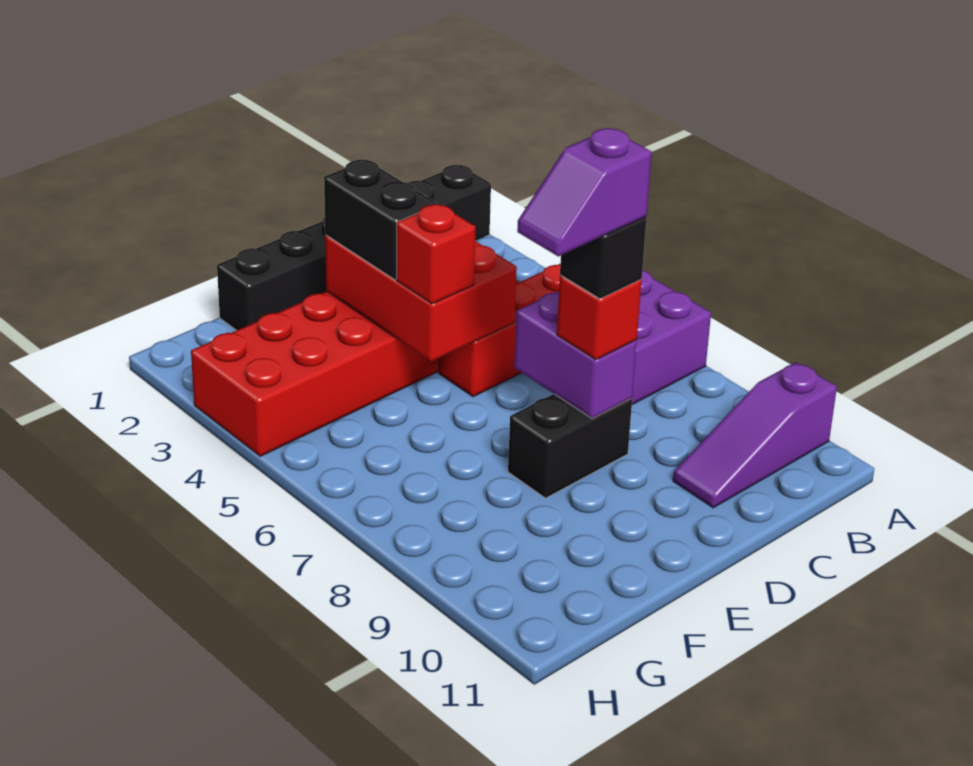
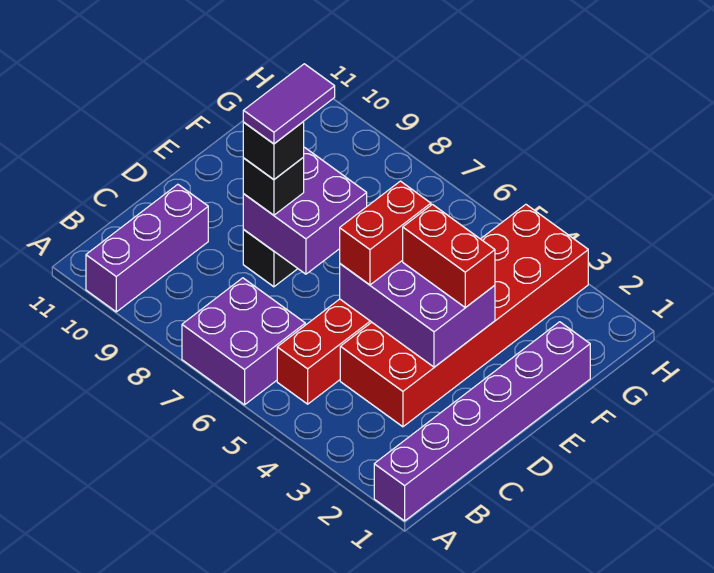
black brick A1:F1 level 1 -> purple brick A1:F1 level 1
purple slope A10:C10 level 1 top A -> purple brick A10:C10 level 1
red brick D3:E5 level 2 -> purple brick D3:E5 level 2
purple brick D7:D8 level 2 -> purple brick D7:E8 level 2
red brick D8 level 3 -> black brick D8 level 3
purple slope D8:E8 level 5 top D -> purple tile D8:E8 level 5
black brick E3:E4 level 3 -> red brick E3:E4 level 3
red brick E5 level 3 -> red brick D5:E5 level 3

